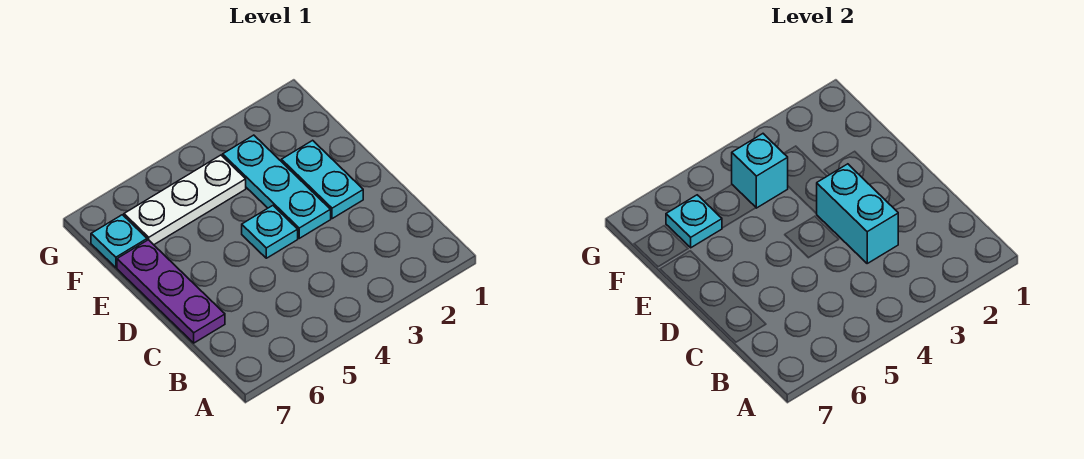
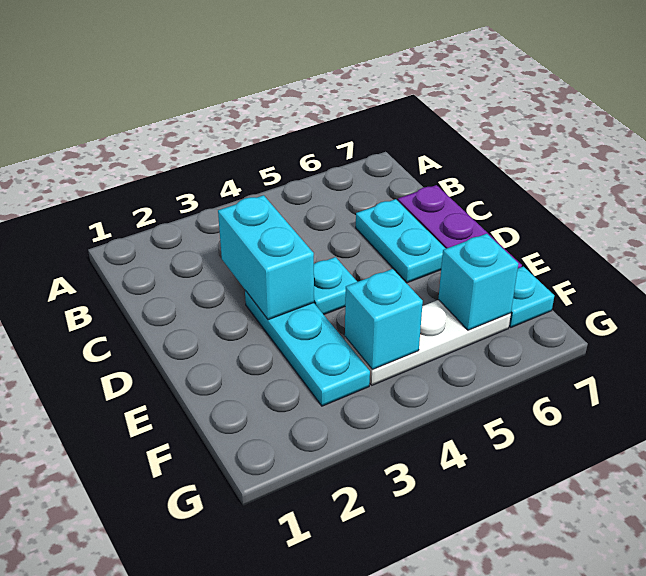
cyan plate D2:E2 level 1 -> cyan plate C6:D6 level 1
cyan plate F6 level 2 -> cyan brick F6 level 2

